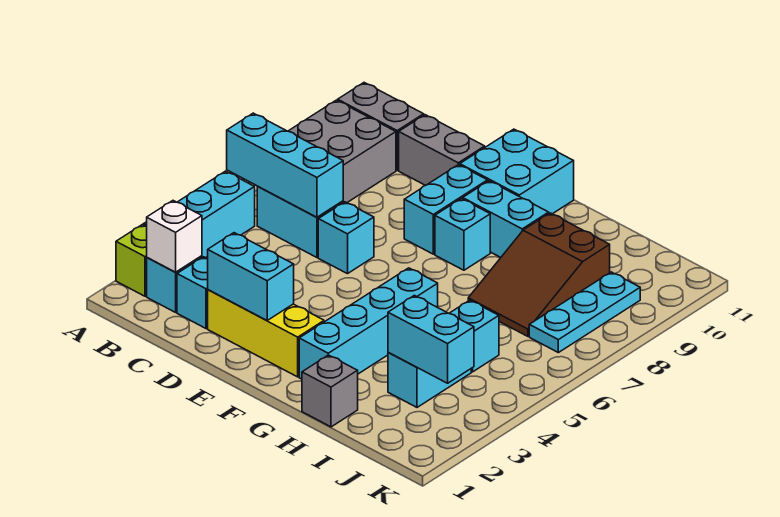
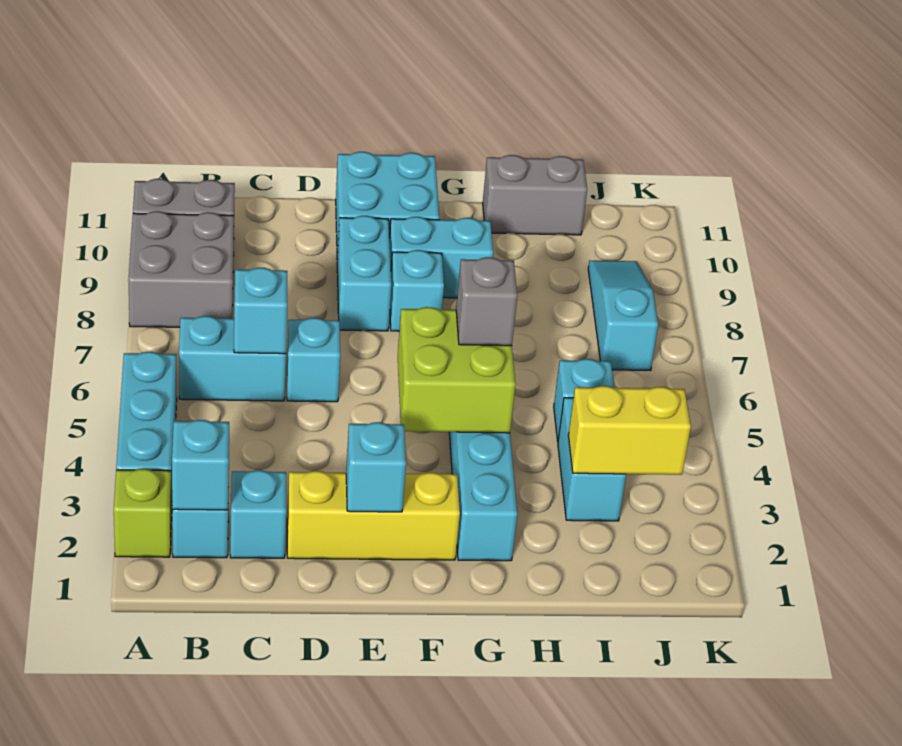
cyan brick A6:C6 level 2 -> cyan brick C6 level 2
white brick B2 level 2 -> cyan brick B2 level 2
grey brick C10:D10 level 1 -> grey brick H11:I11 level 1
cyan brick D2:E2 level 2 -> cyan brick E2 level 2
none -> lime brick F4:G5 level 2
grey brick H1 level 1 -> grey brick G5 level 3
brown slope H7:I9 level 1 top 9 -> none
cyan brick I3:J3 level 2 -> yellow brick I3:J3 level 2
cyan plate J7:J9 level 1 -> cyan slope J7:J9 level 1 top 7

